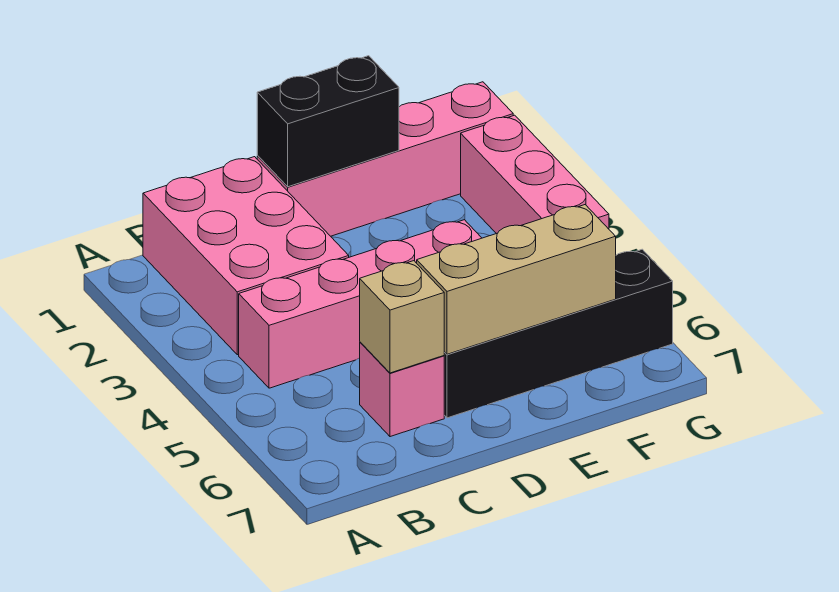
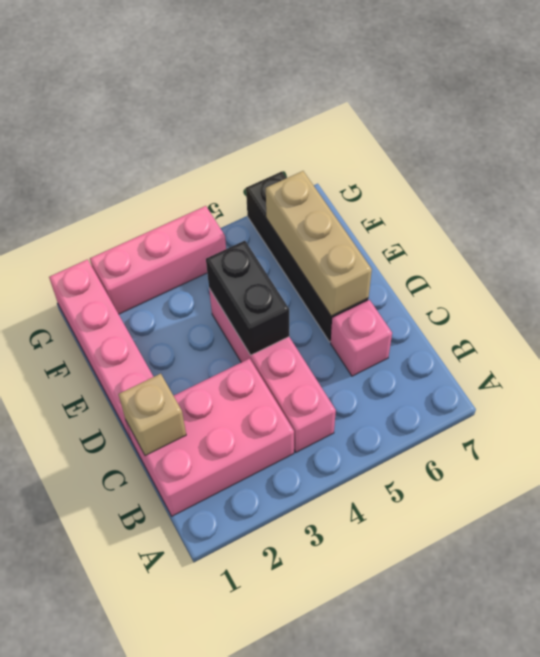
tan brick C6 level 2 -> tan brick C1 level 2
black brick D1:E1 level 2 -> black brick D4:E4 level 2

